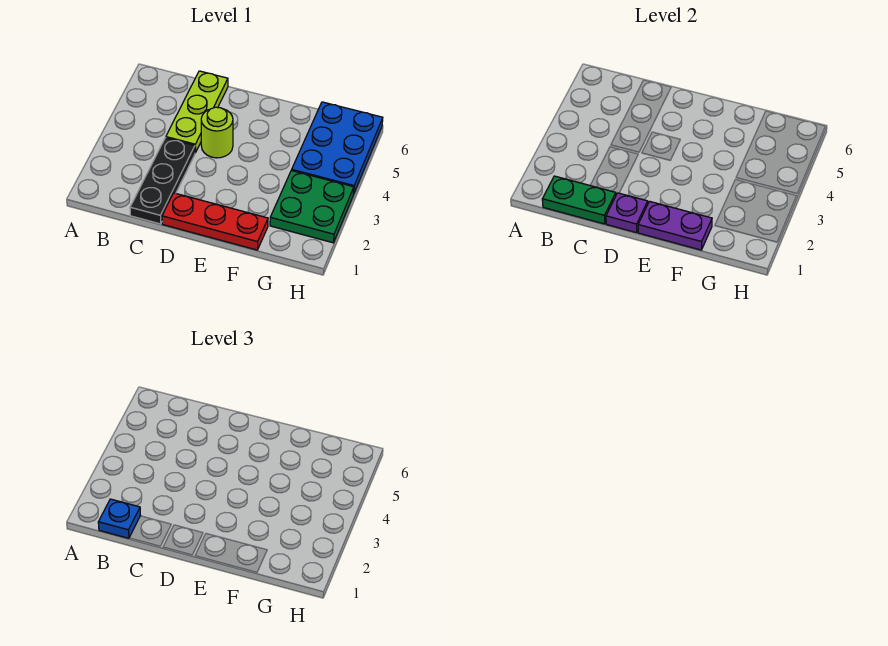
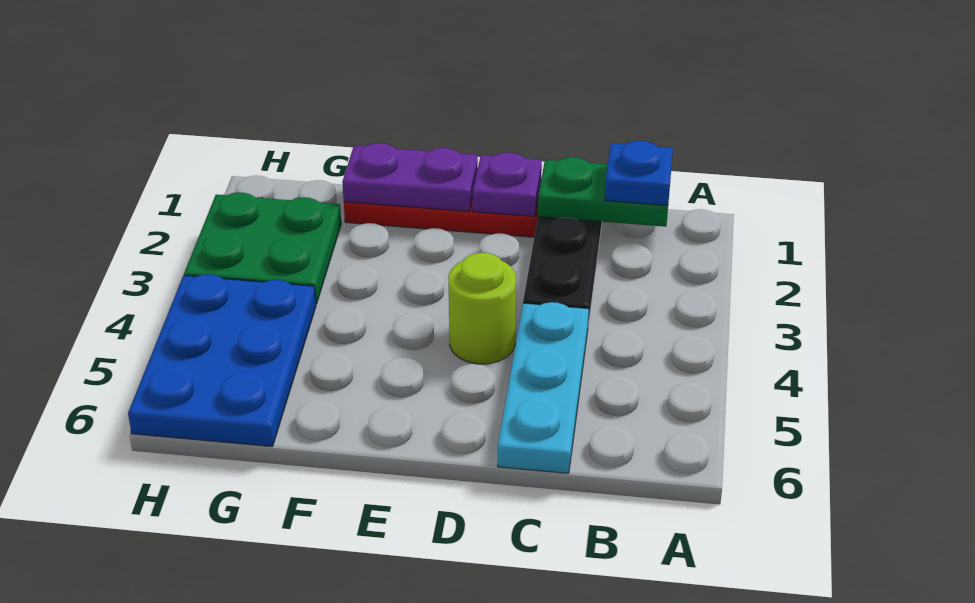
lime plate C4:C6 level 1 -> cyan plate C4:C6 level 1

